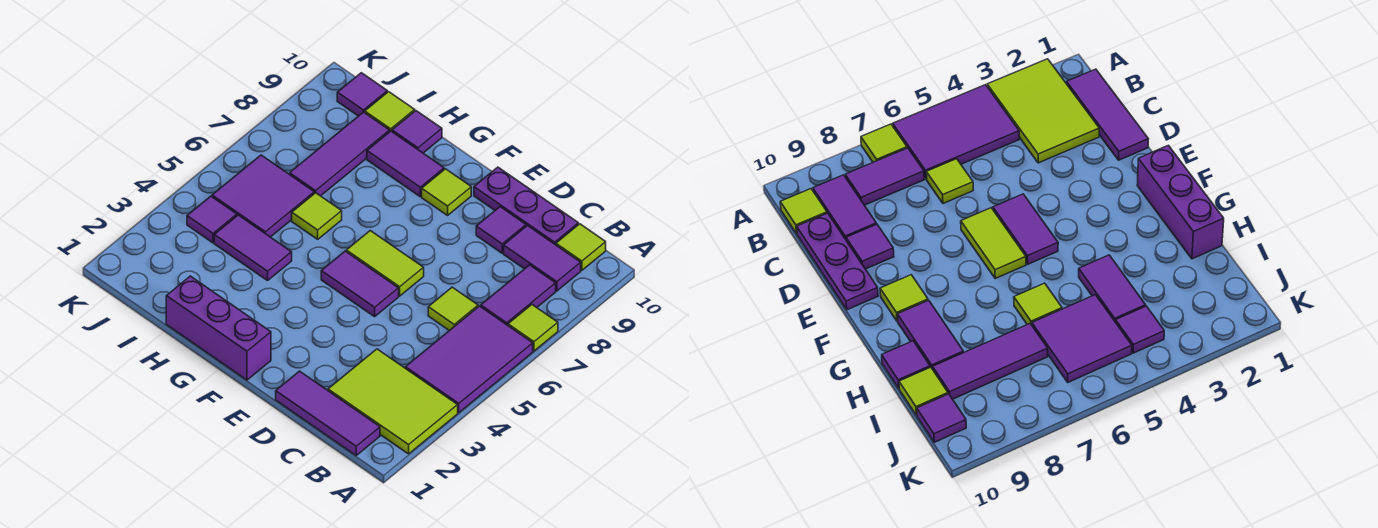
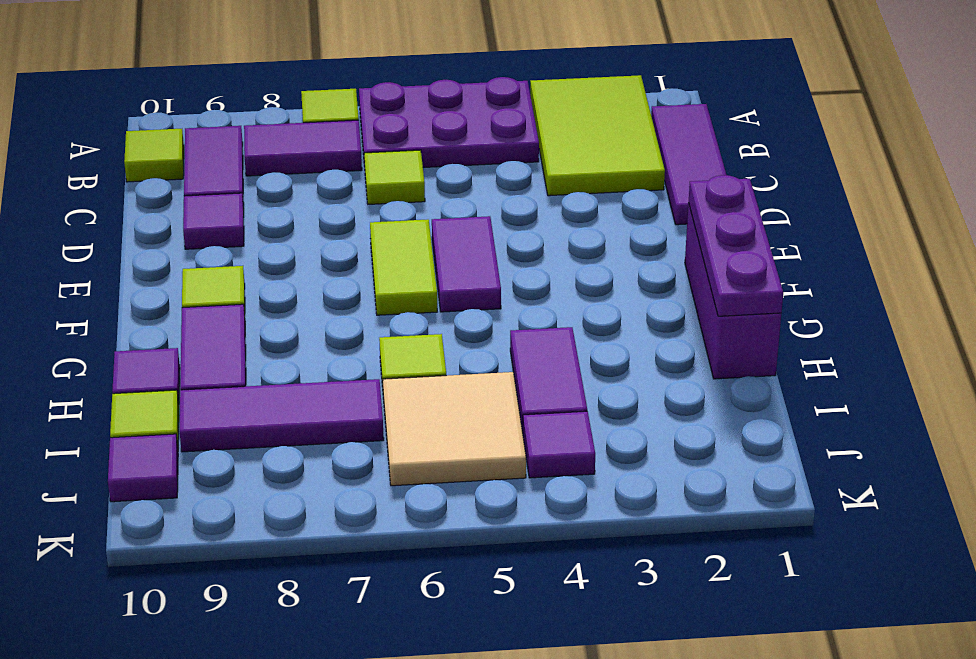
purple tile A4:B6 level 1 -> purple plate A4:B6 level 1
purple plate C10:E10 level 1 -> purple plate F1:H1 level 2
purple tile I5:J6 level 1 -> tan tile I5:J6 level 1

